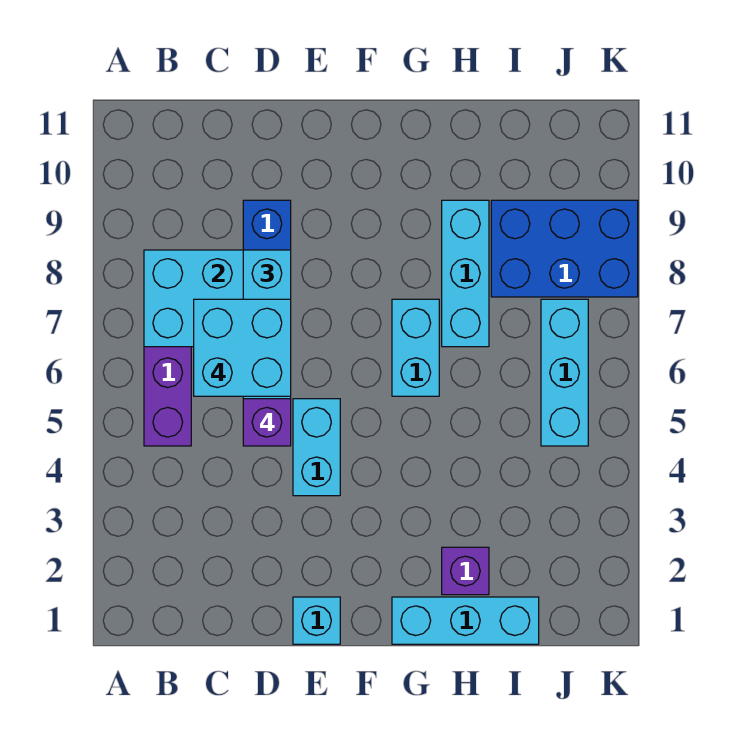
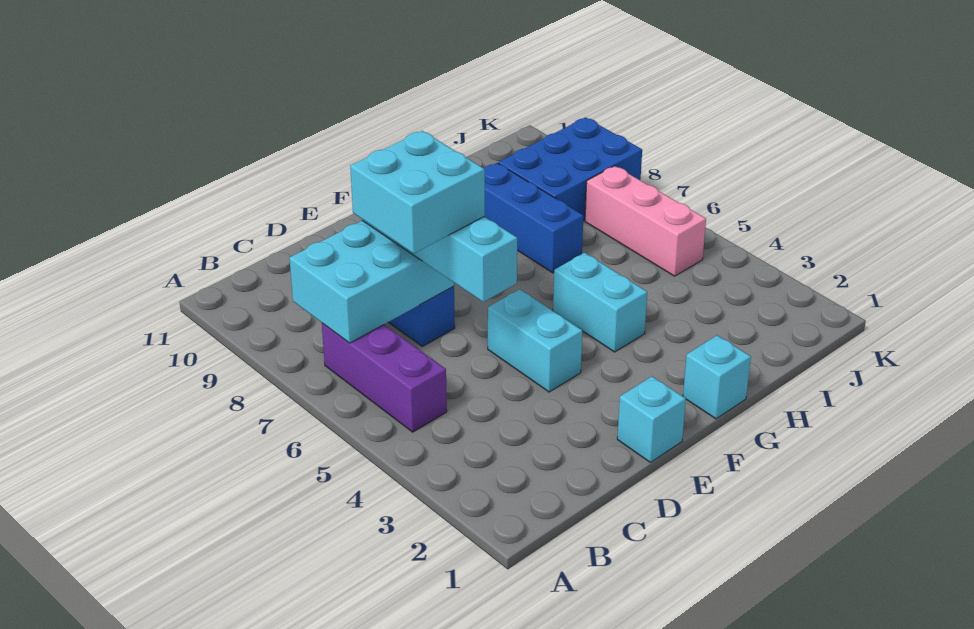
purple brick D5 level 4 -> none
cyan brick G1:I1 level 1 -> cyan brick G1 level 1
cyan brick G6:G7 level 1 -> cyan brick G4:G5 level 1
purple brick H2 level 1 -> none
cyan brick H7:H9 level 1 -> blue brick H7:H9 level 1
cyan brick J5:J7 level 1 -> pink brick J5:J7 level 1

